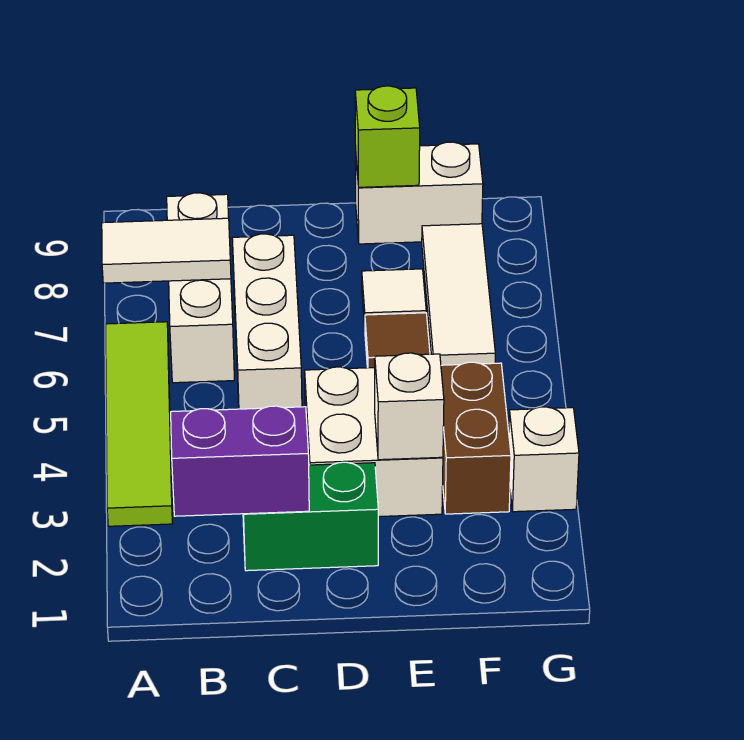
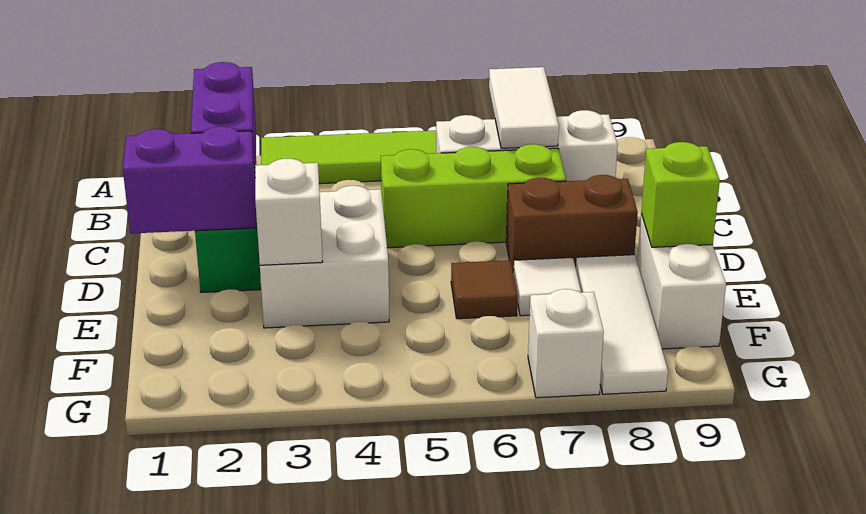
white brick C5:C7 level 1 -> lime brick C5:C7 level 1
none -> purple brick D1:D2 level 2
brown brick F3:F4 level 1 -> brown brick D7:D8 level 1
white tile F6:F8 level 1 -> white tile E8:G8 level 1
white brick G3 level 1 -> white brick G7 level 1

